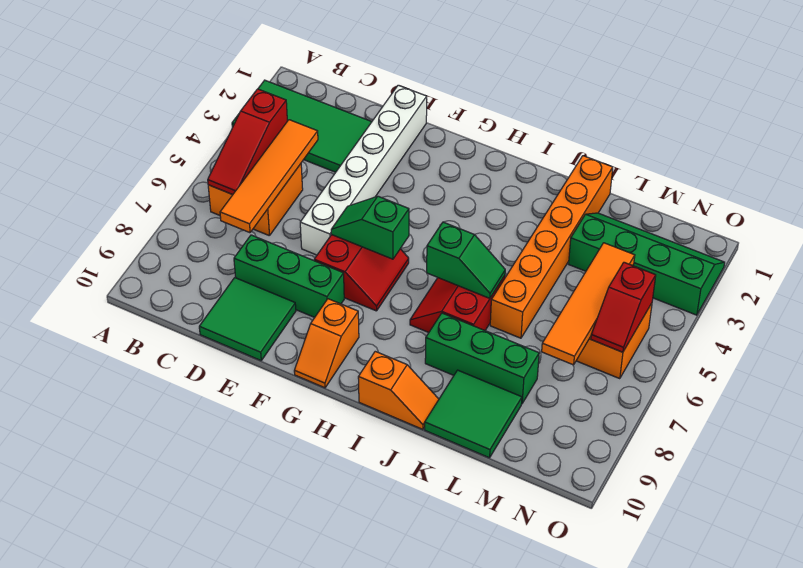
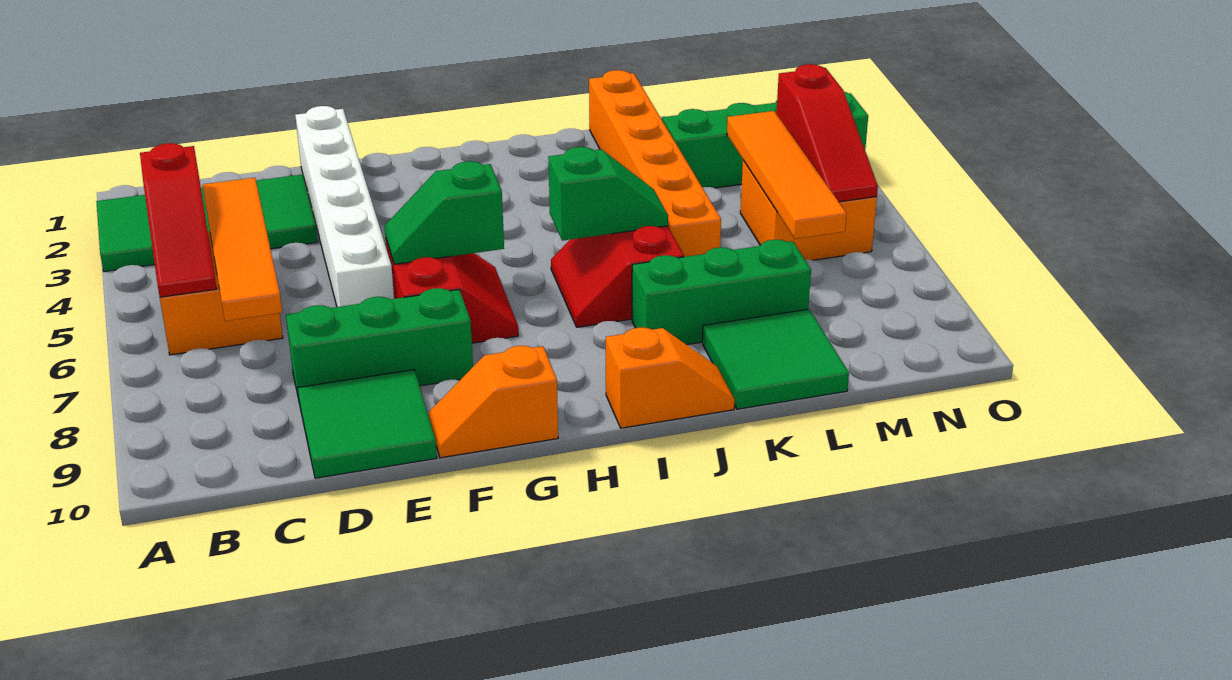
orange slope G9:G10 level 1 top 9 -> orange slope F10:G10 level 1 top G
red slope N5:N6 level 2 top 5 -> red slope N4:N6 level 2 top 4

